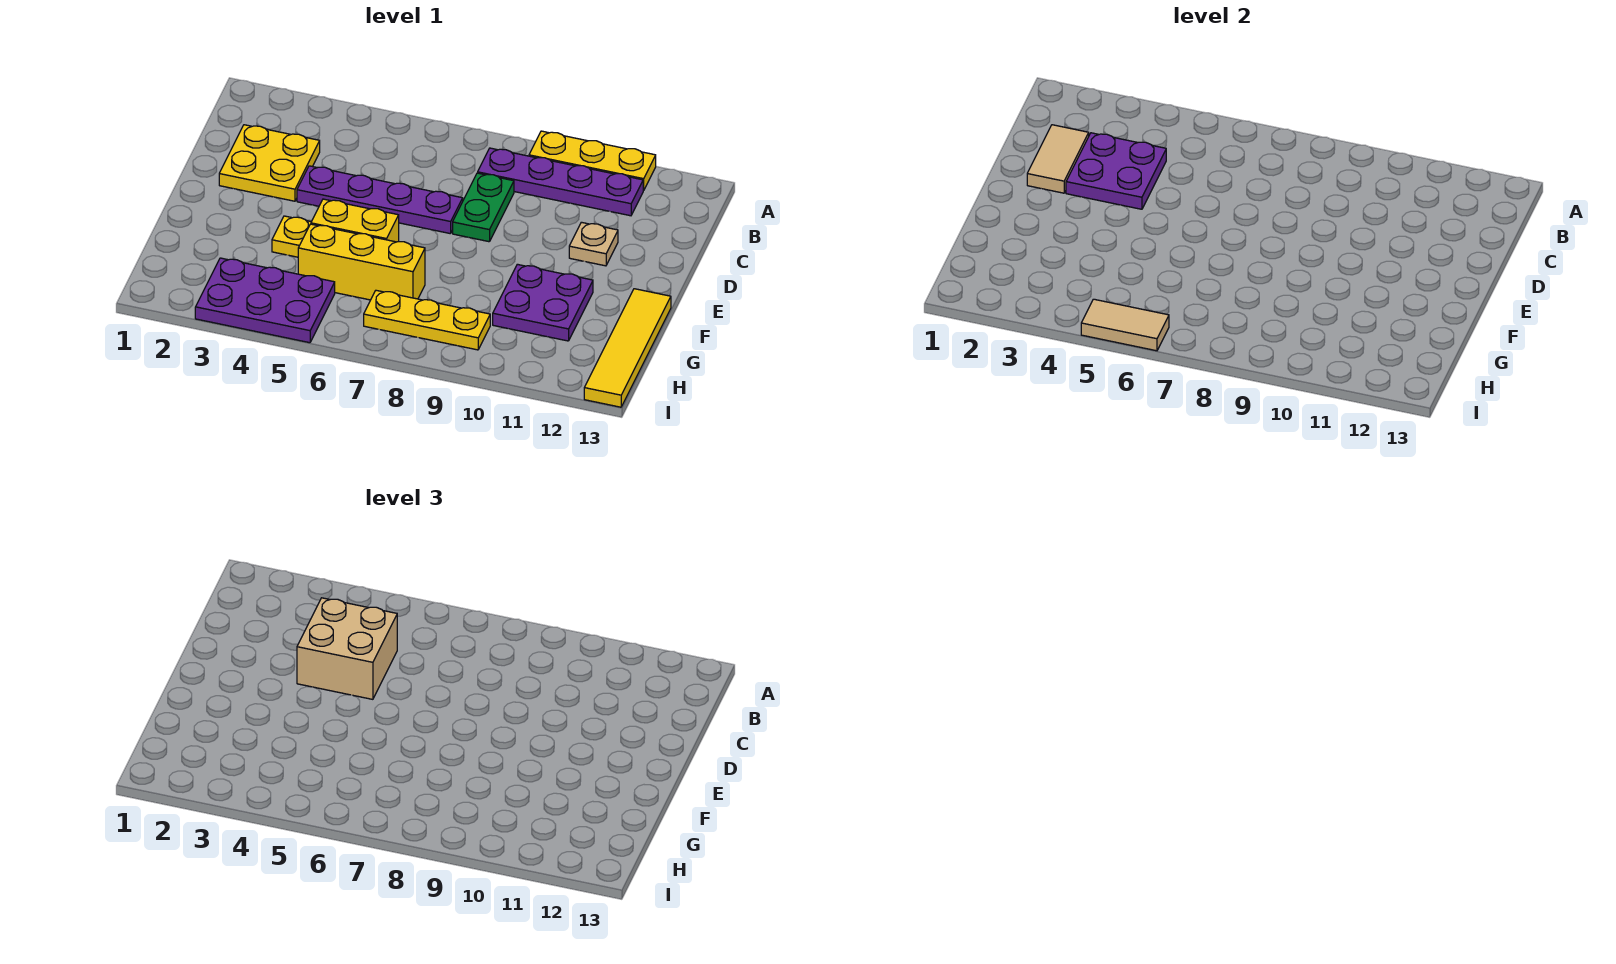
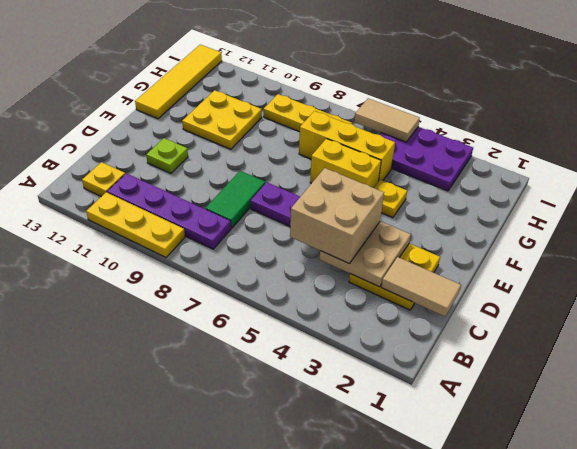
none -> yellow plate B12 level 1
tan tile C2:D2 level 2 -> tan tile C1:C2 level 2
purple plate C3:D4 level 2 -> tan plate C3:D4 level 2
green plate C8:D8 level 1 -> green tile C8:D8 level 1
tan plate D11 level 1 -> lime plate D11 level 1
purple plate F10:G11 level 1 -> yellow plate F10:G11 level 1

